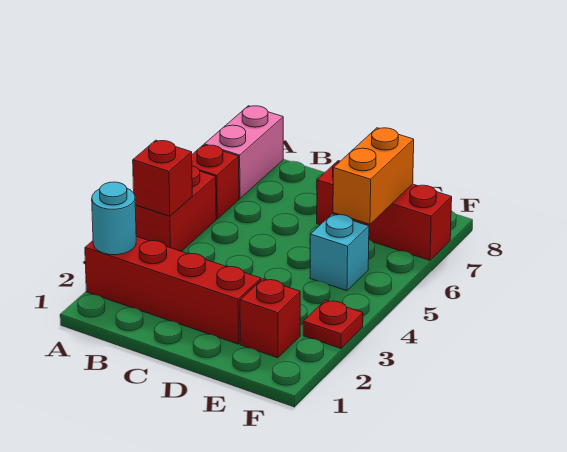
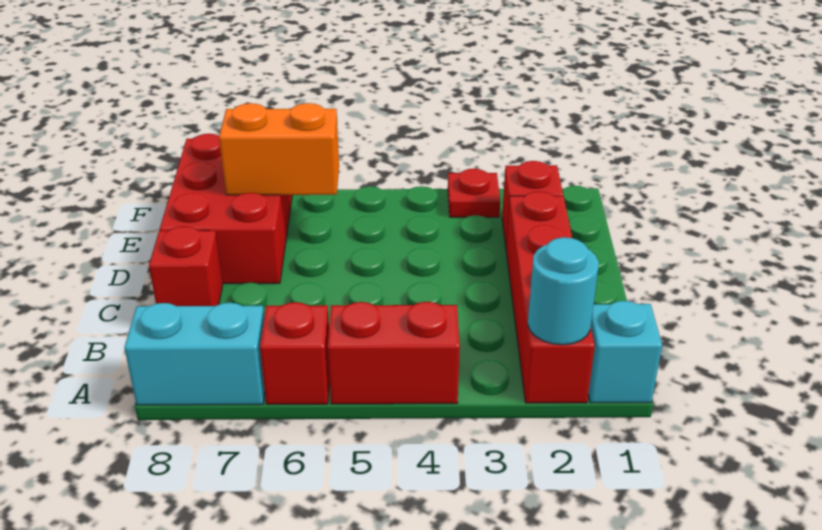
red brick A4 level 2 -> red brick C8 level 1
pink brick A7:A8 level 1 -> cyan brick A7:A8 level 1
red brick D7:F7 level 1 -> red brick D7:F8 level 1
cyan brick E5 level 1 -> cyan brick A1 level 1

